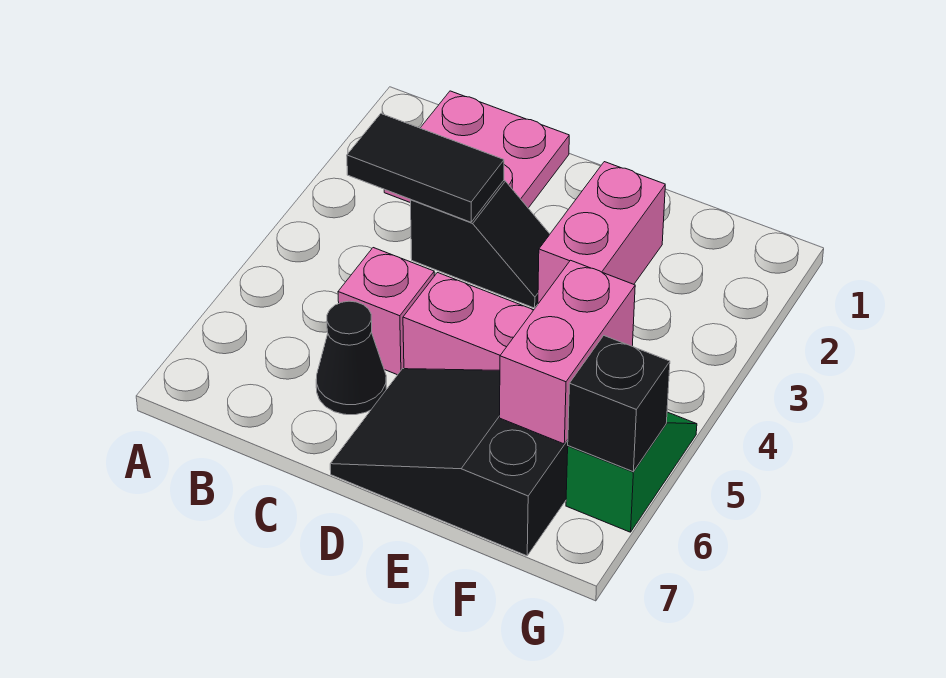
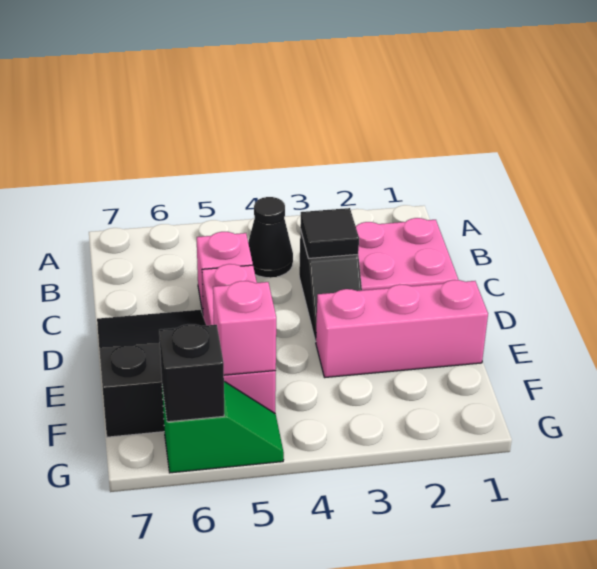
black tile B3:C3 level 2 -> black tile C3 level 2
black cone C6 level 1 -> black cone B4 level 1
pink brick E2:E3 level 1 -> pink brick E1:E3 level 1
pink brick F5:F6 level 2 -> pink brick F5 level 2

